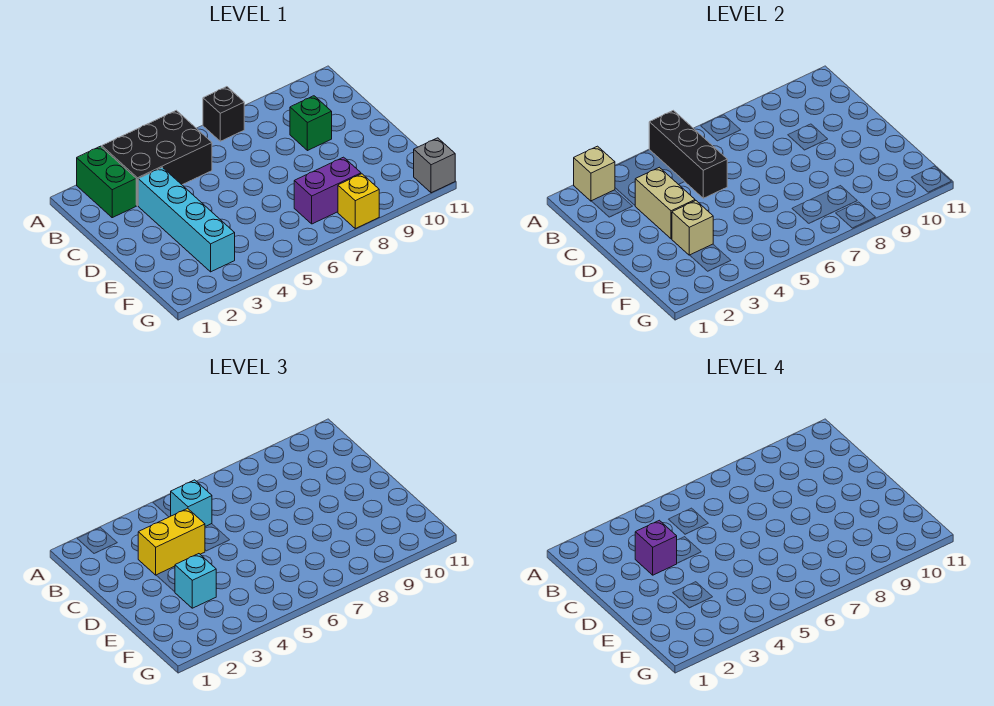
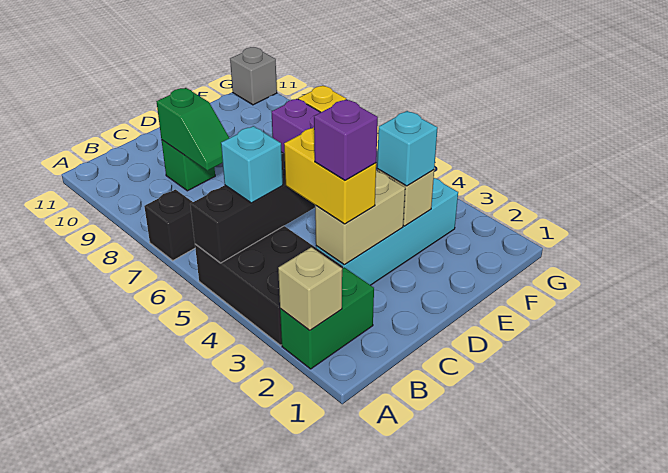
none -> green slope C8:C9 level 2 top 9

